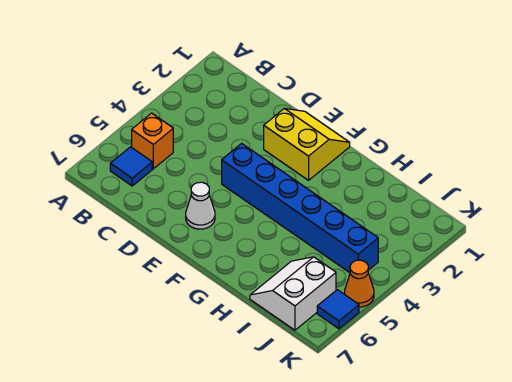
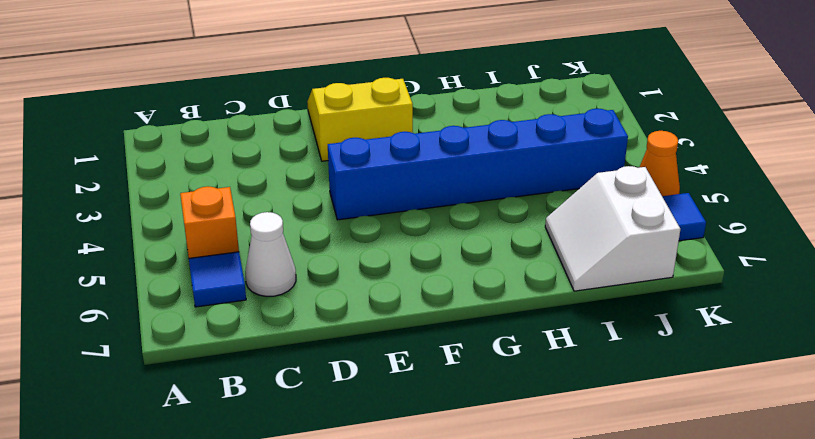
white cone E6 level 1 -> white cone C6 level 1

